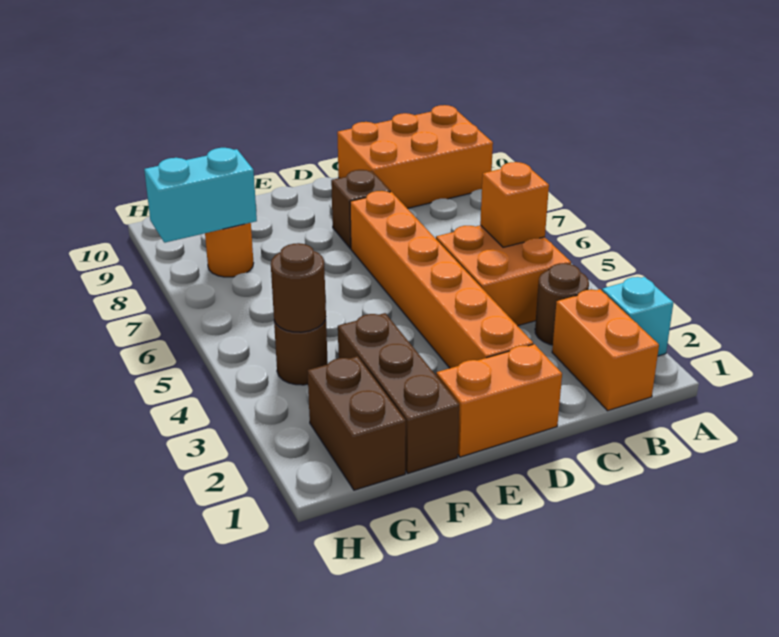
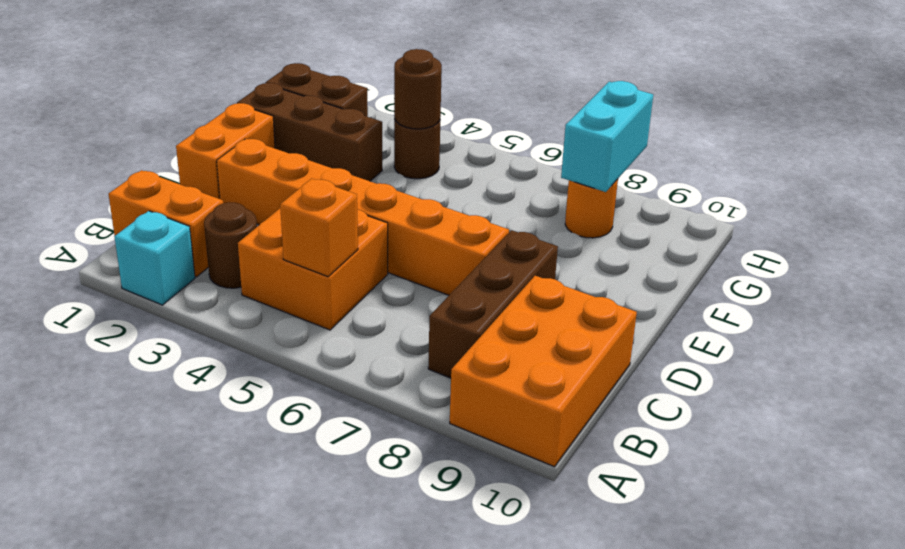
brown brick D8 level 1 -> brown brick B8:D8 level 1

